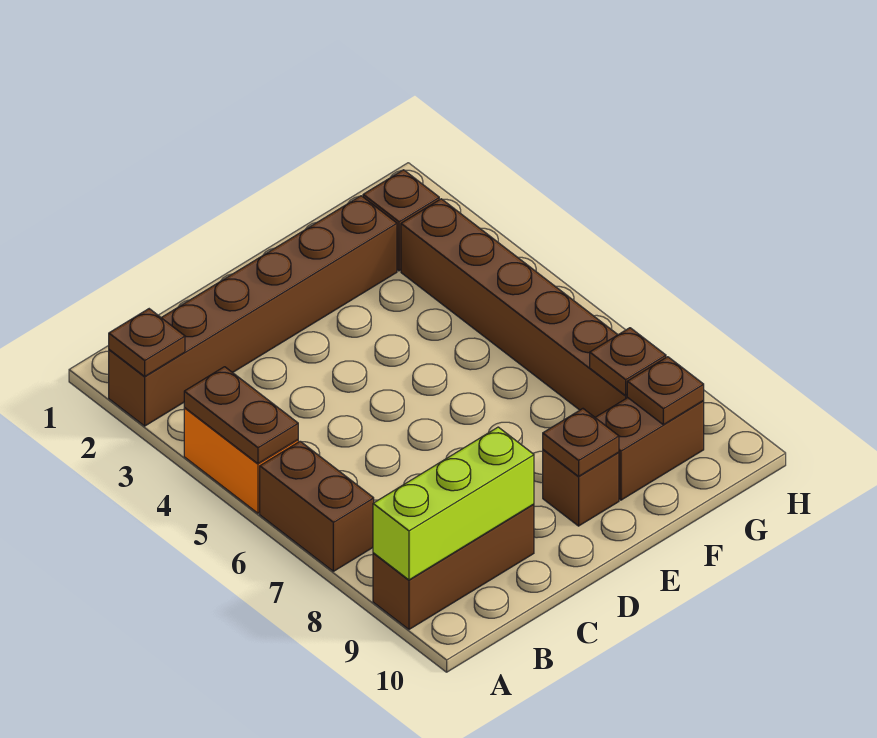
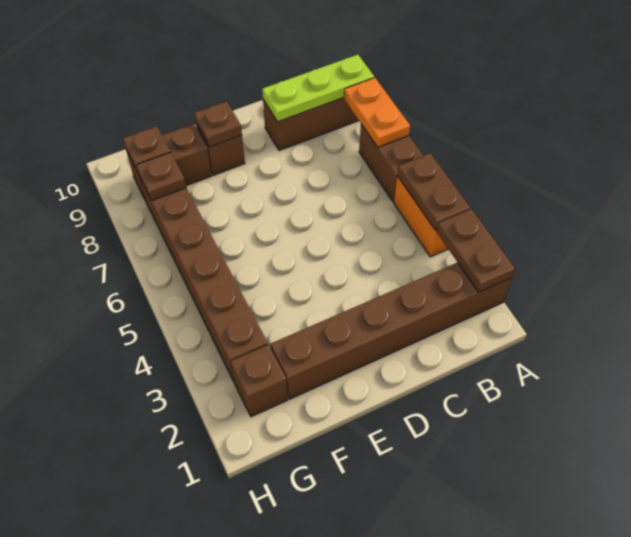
brown plate A2 level 2 -> brown plate A2:A3 level 2
none -> orange plate A7:A8 level 2
lime brick A9:C9 level 2 -> lime plate A9:C9 level 2

